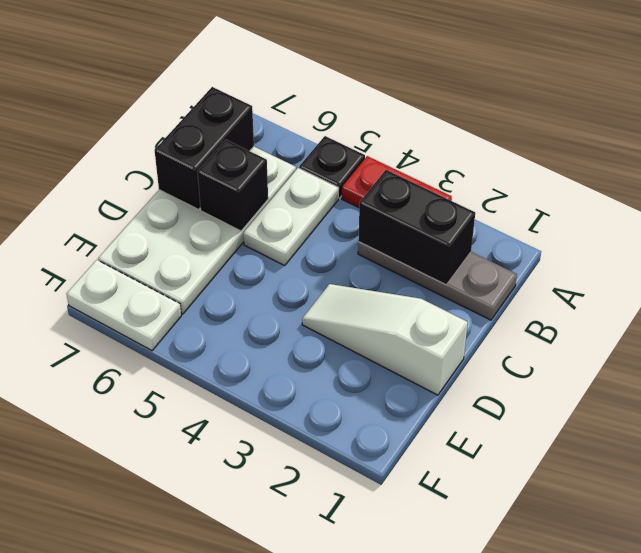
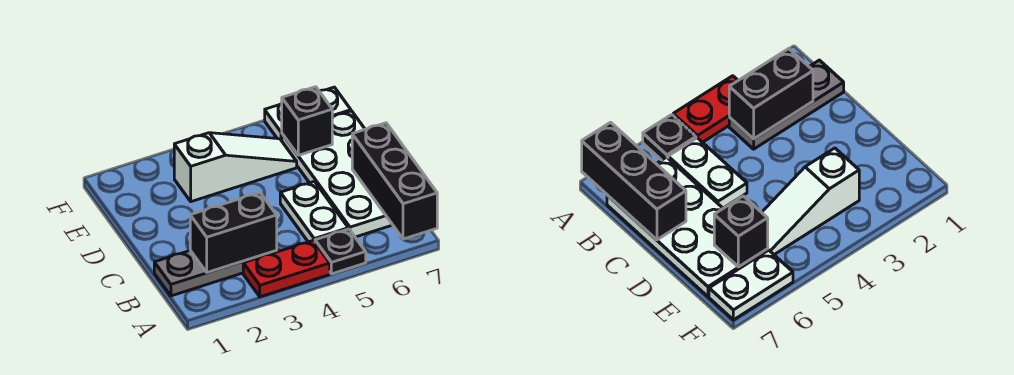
black brick B7:C7 level 2 -> black brick A7:C7 level 2
black brick C6 level 2 -> black brick E6 level 2
white slope D1:D3 level 1 top 1 -> white slope E3:E5 level 1 top 3

